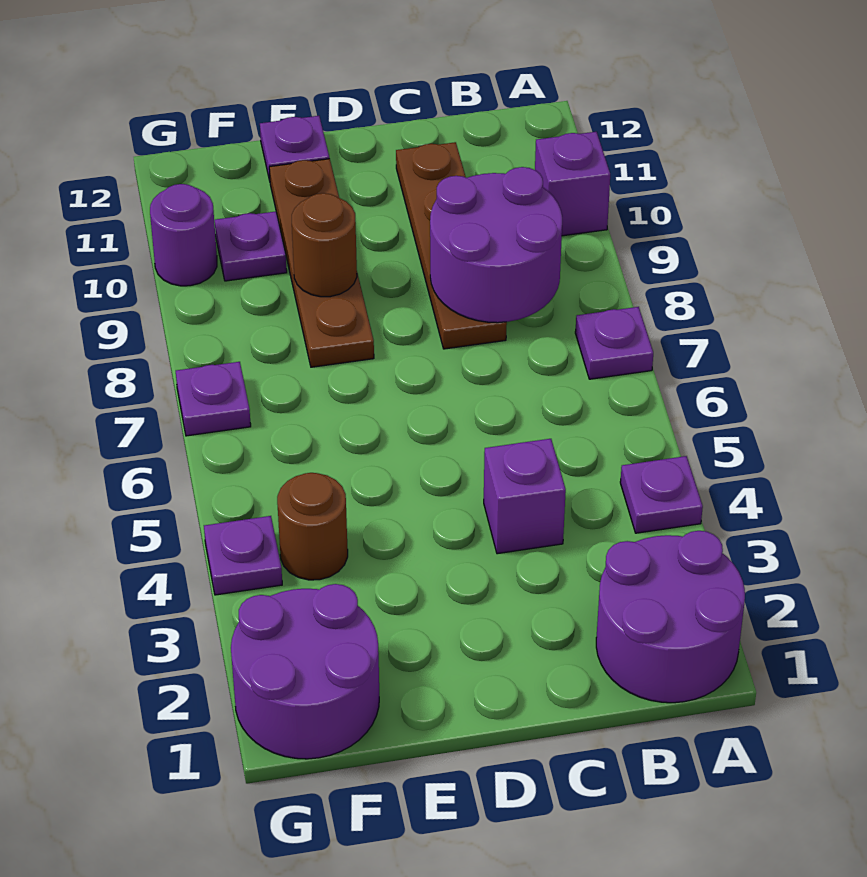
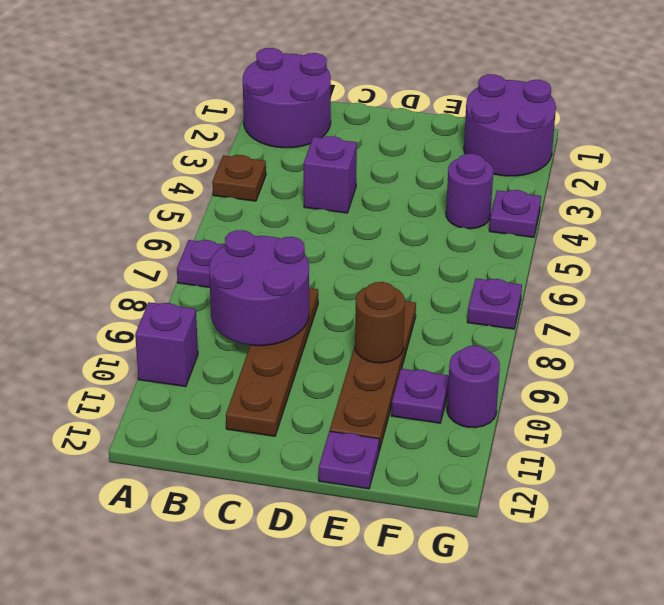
purple plate A4 level 1 -> brown plate A4 level 1
brown round brick F4 level 1 -> purple round brick F4 level 1

